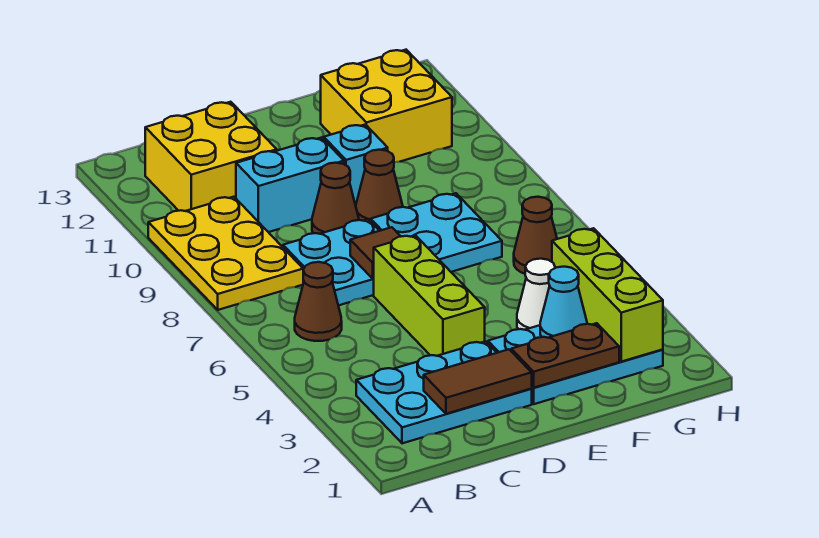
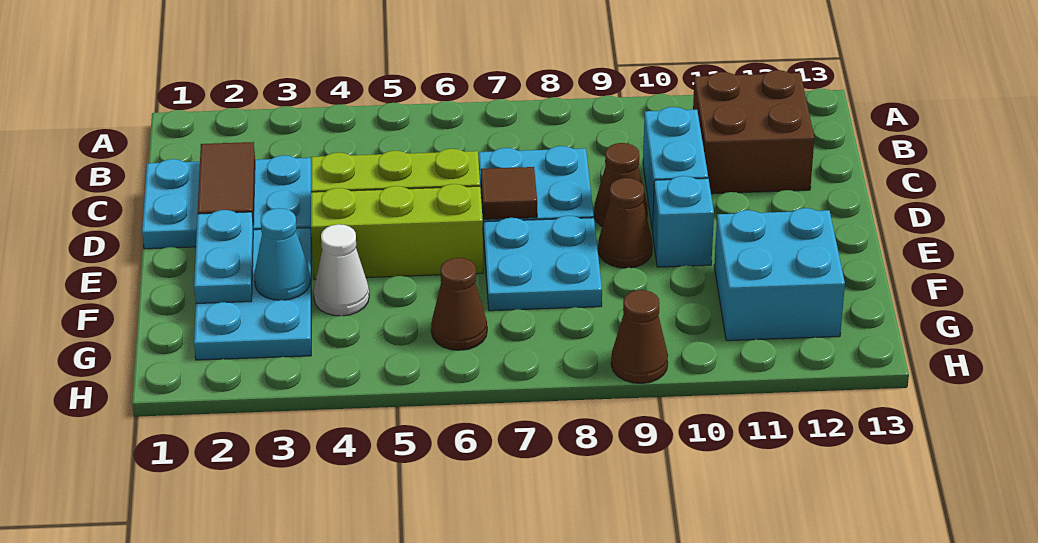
yellow plate A8:B10 level 1 -> none
cyan plate B2:D3 level 1 -> cyan plate C1:D3 level 1
brown cone B6 level 1 -> brown cone H9 level 1
yellow brick B11:C12 level 1 -> brown brick B11:C12 level 1
brown plate E2:F2 level 2 -> cyan plate E2:F2 level 2
yellow brick F11:G12 level 1 -> cyan brick F11:G12 level 1
lime brick G2:G4 level 2 -> lime brick E4:E6 level 1

